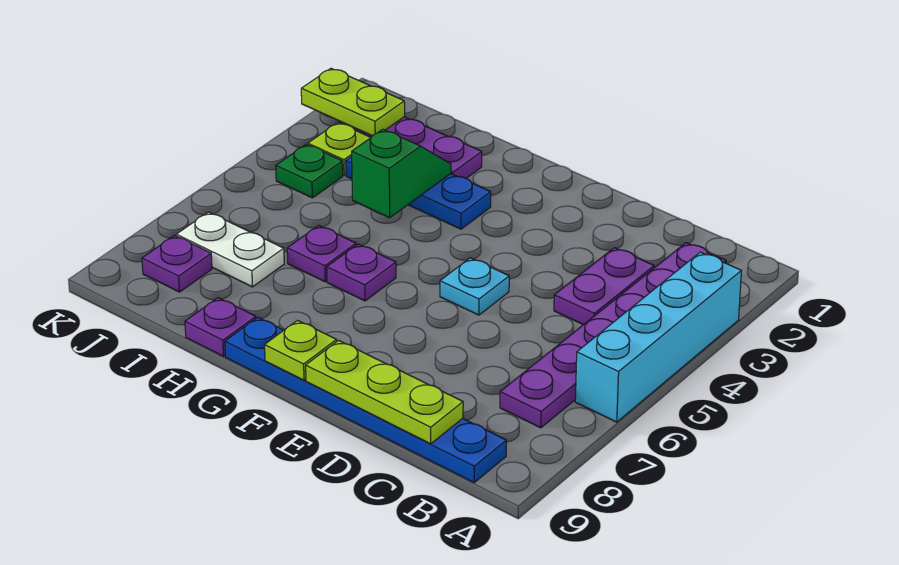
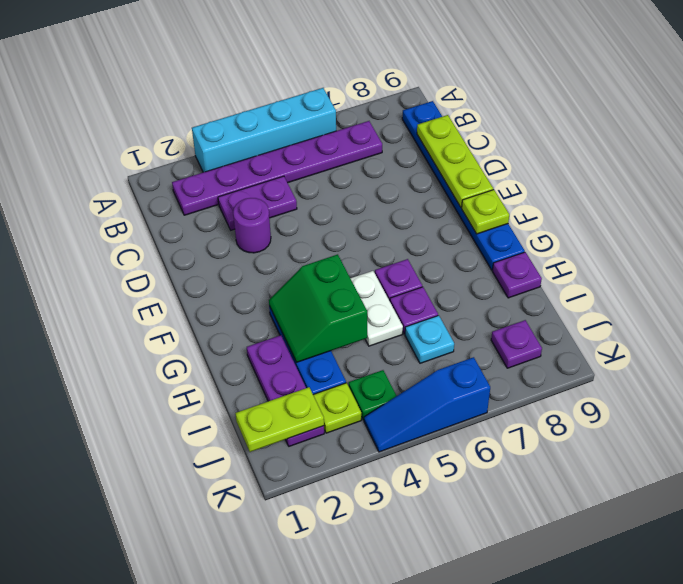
none -> purple round brick D3 level 1
cyan plate E5 level 1 -> cyan plate I6 level 1
green slope H3:H4 level 2 top 4 -> green slope G3:H4 level 2 top 4
white plate I7:J7 level 1 -> white plate G5:H5 level 1
lime plate J2:K2 level 2 -> lime plate J1:J2 level 2
none -> blue slope K4:K6 level 1 top 6

